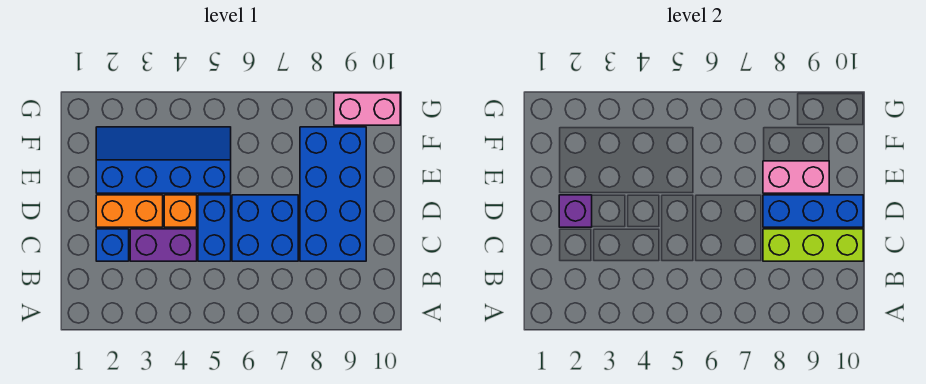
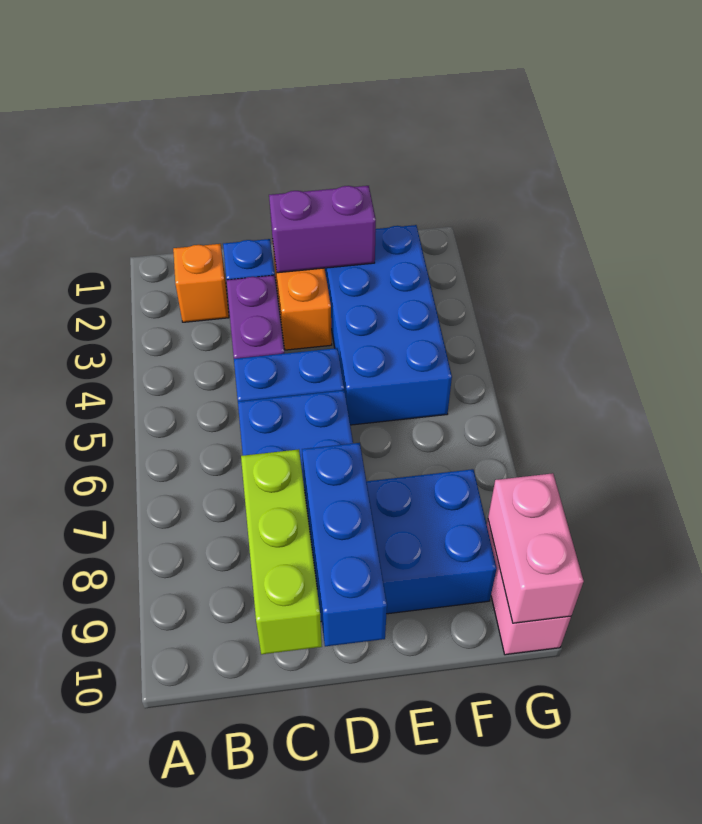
purple brick D2 level 2 -> purple brick D2:E2 level 2
orange brick D4 level 1 -> orange brick B2 level 1
blue slope E2:F5 level 1 top E -> blue brick E2:F5 level 1
pink brick E8:E9 level 2 -> pink brick G9:G10 level 2

